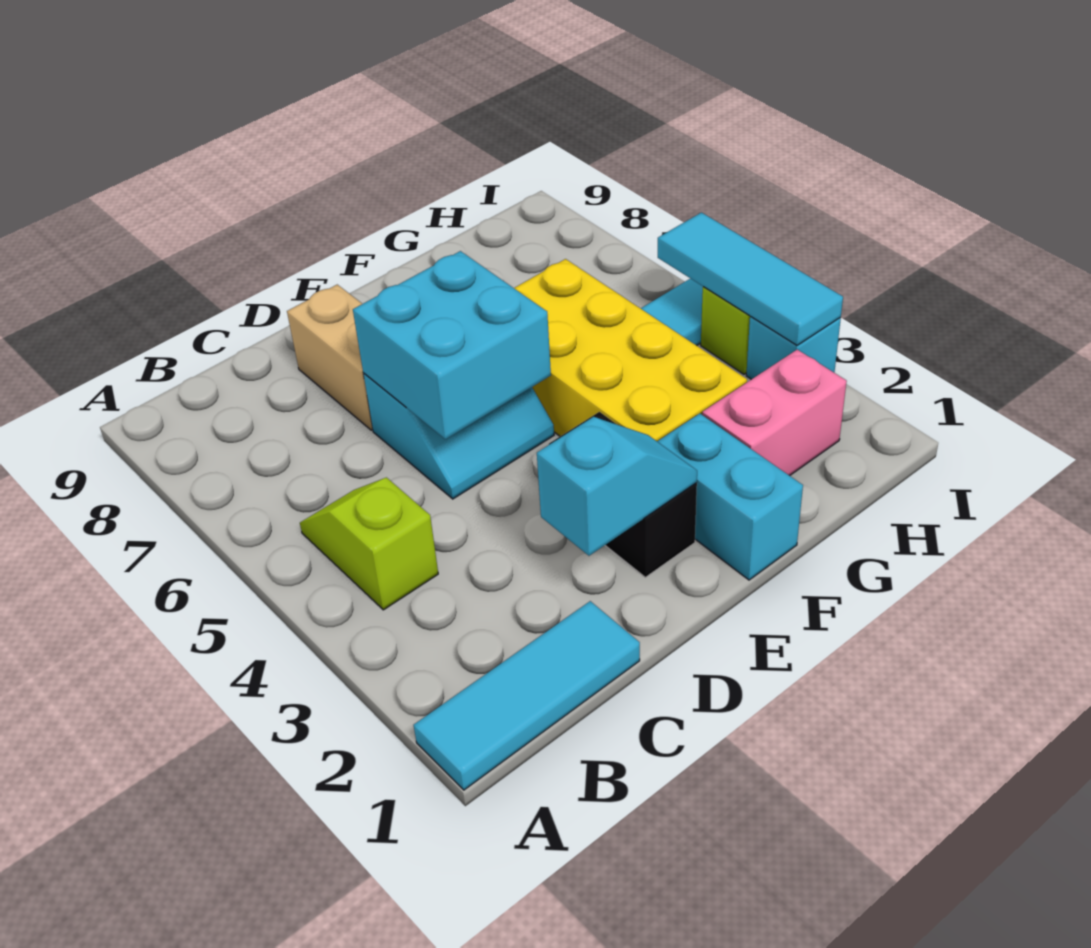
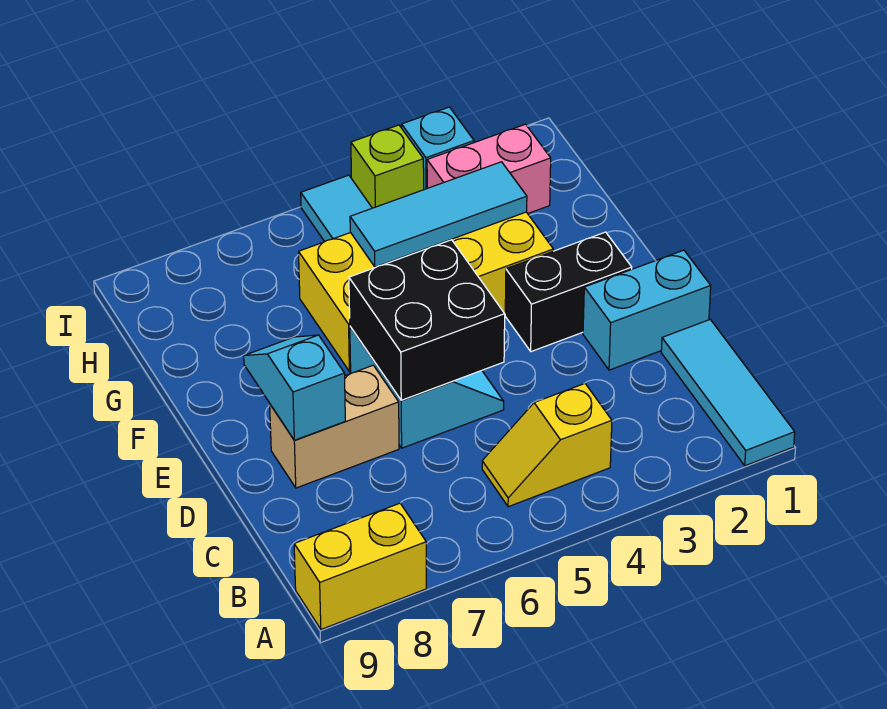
none -> yellow brick A8:A9 level 1
lime slope B4:B5 level 1 top 4 -> yellow slope B4:B5 level 1 top 4
cyan slope D2:E2 level 2 top D -> cyan slope D8:E8 level 2 top D
cyan brick D5:E6 level 2 -> black brick D5:E6 level 2
cyan brick F1:F2 level 1 -> cyan brick D1:D2 level 1
pink brick G2:H2 level 1 -> pink brick H2:H3 level 1
cyan tile I3:I5 level 2 -> cyan tile G3:G5 level 2

